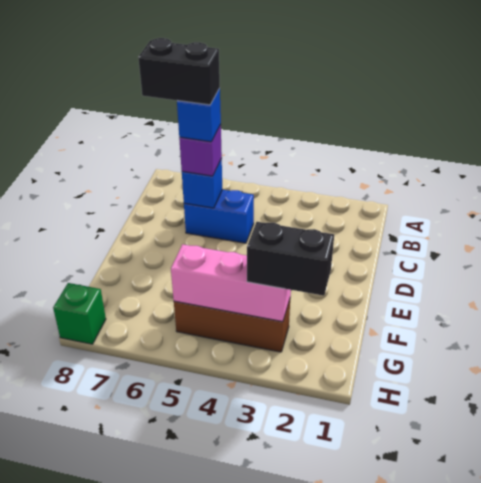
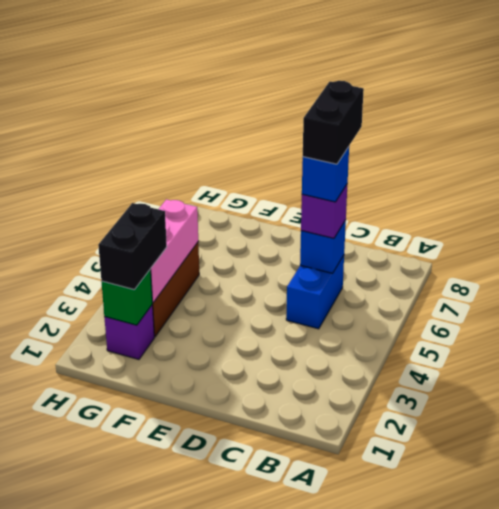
none -> purple brick G2 level 1
green brick H8 level 1 -> green brick G2 level 2

